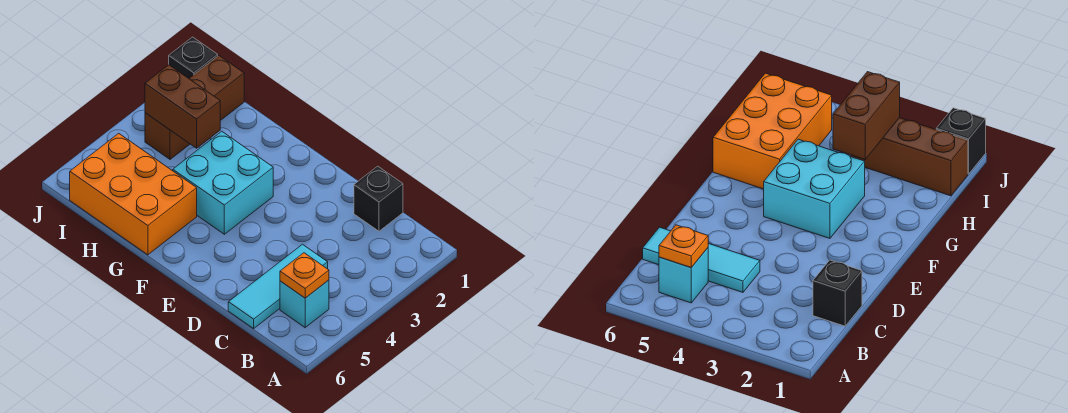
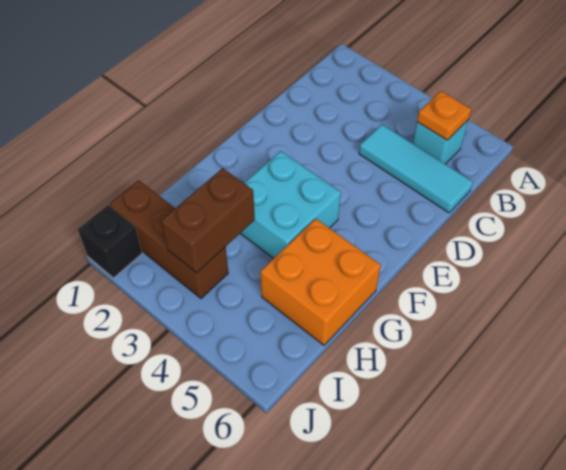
black brick C1 level 1 -> none
orange brick G5:I6 level 1 -> orange brick G5:H6 level 1

